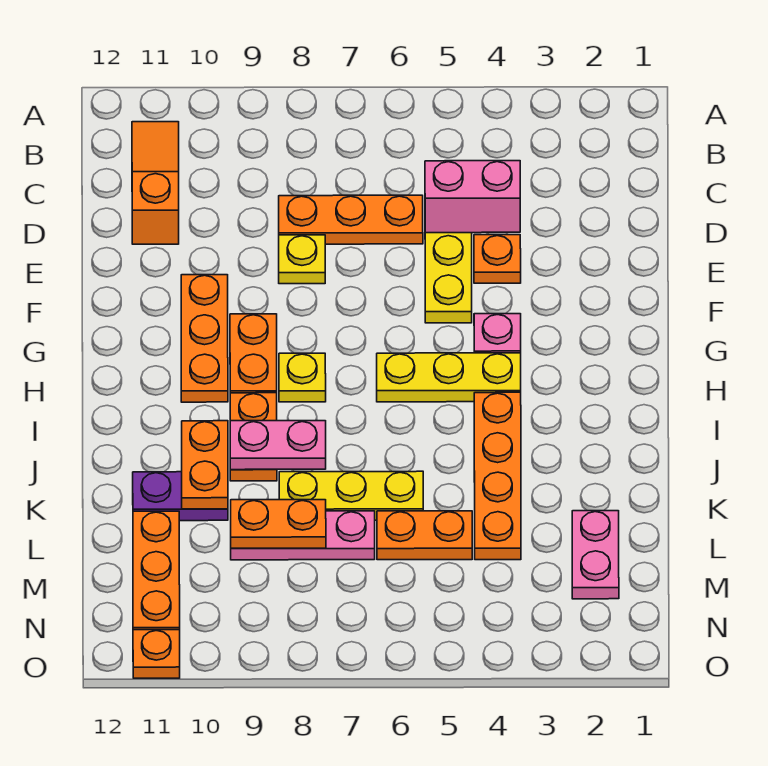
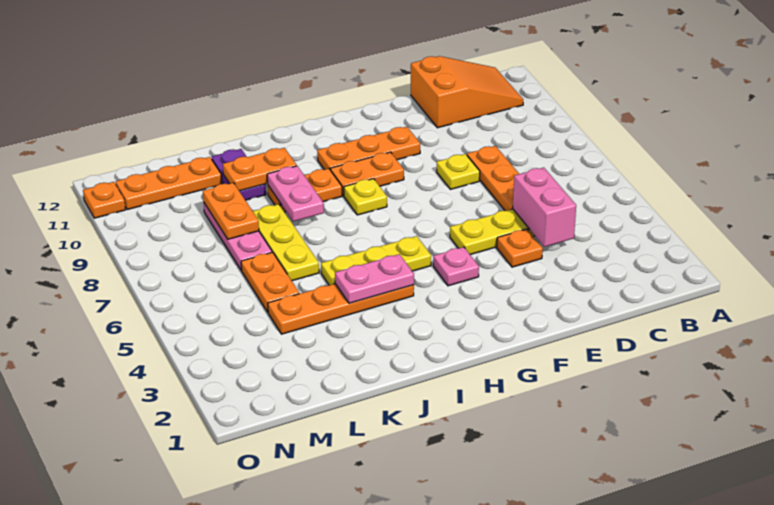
orange slope B11:D11 level 1 top D -> orange slope B11:D12 level 1 top D
yellow plate H4:H6 level 1 -> yellow plate H5:J5 level 1
pink plate L2:M2 level 1 -> pink plate I4:J4 level 2

